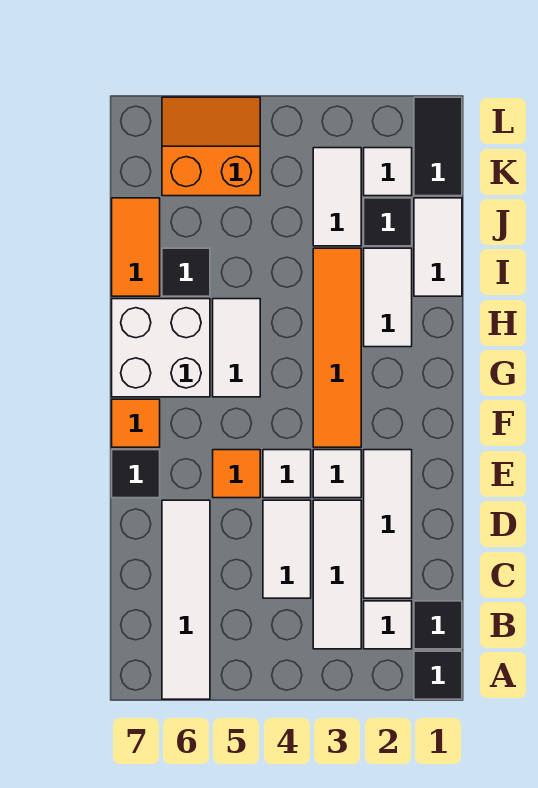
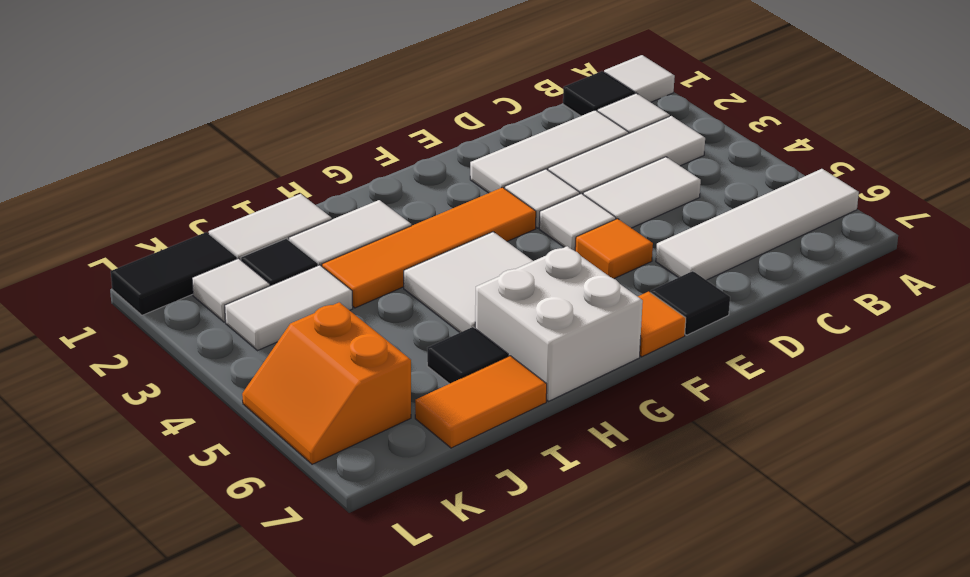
black tile A1 level 1 -> white tile A1 level 1
white tile G5:H5 level 1 -> white tile G4:H5 level 1

